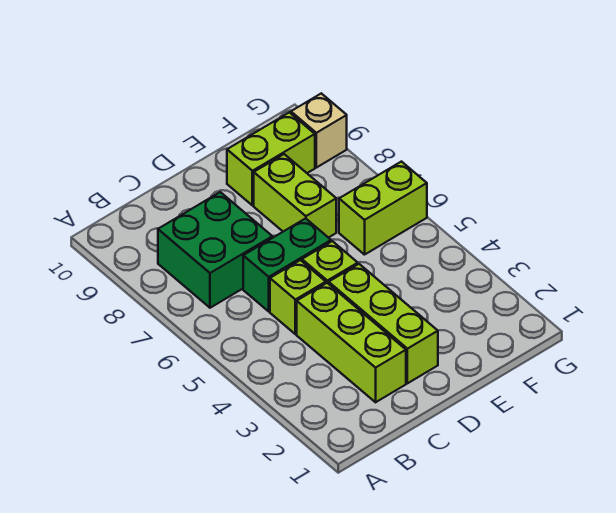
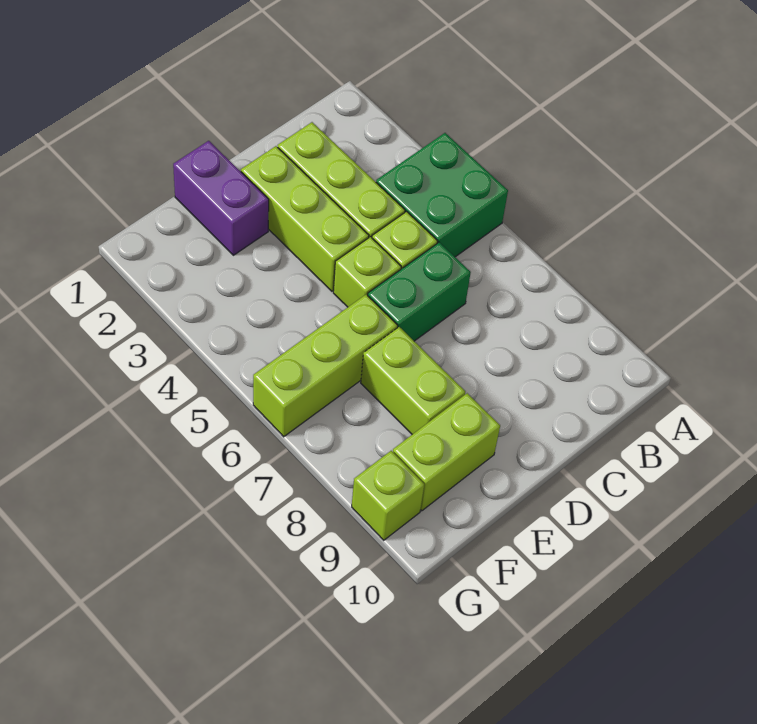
green brick B7:C8 level 1 -> green brick A4:B5 level 1
none -> purple brick E1:E2 level 1
lime brick F6:G6 level 1 -> lime brick E6:G6 level 1
tan brick G9 level 1 -> lime brick G9 level 1

